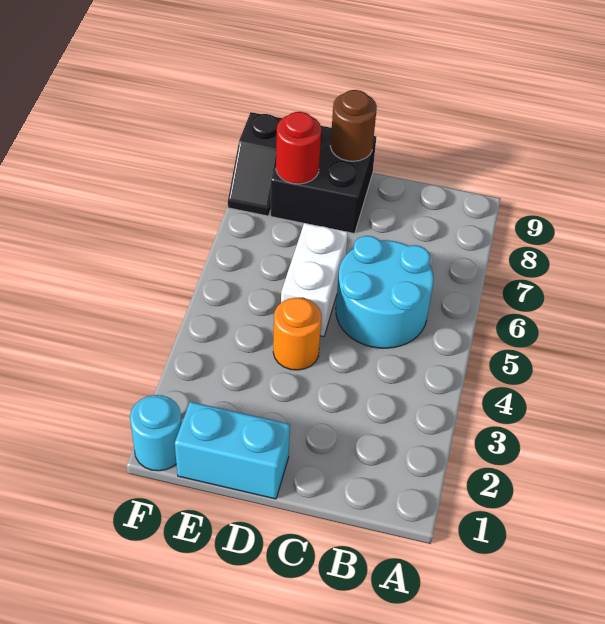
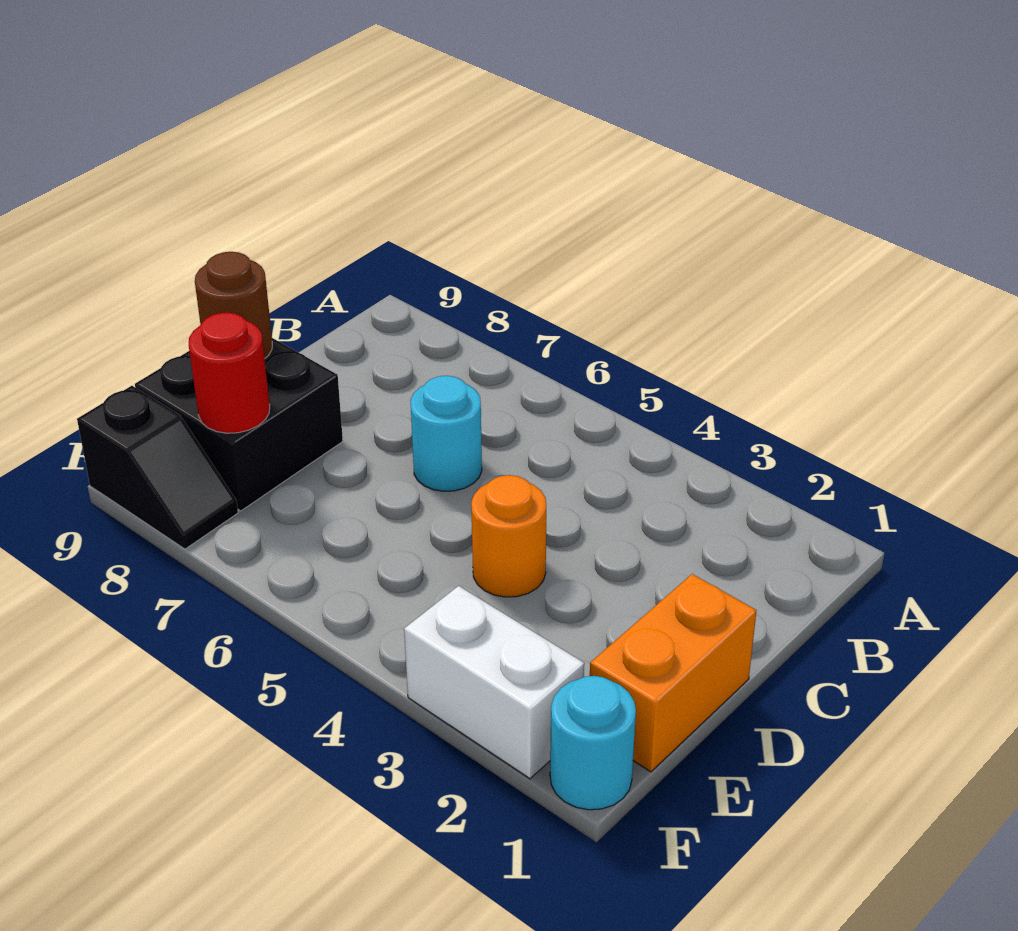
cyan round brick B5:C6 level 1 -> cyan round brick C6 level 1
cyan brick D1:E1 level 1 -> orange brick D1:E1 level 1
white brick D5:D6 level 1 -> white brick F2:F3 level 1

